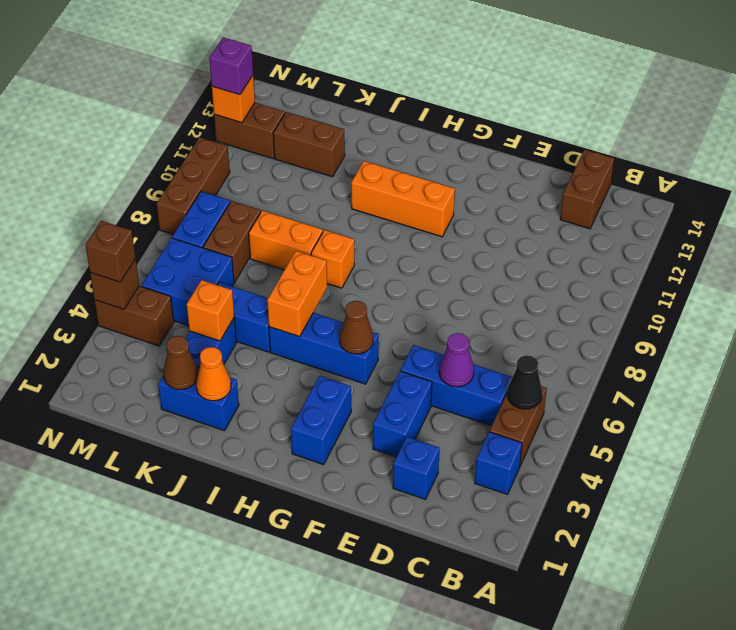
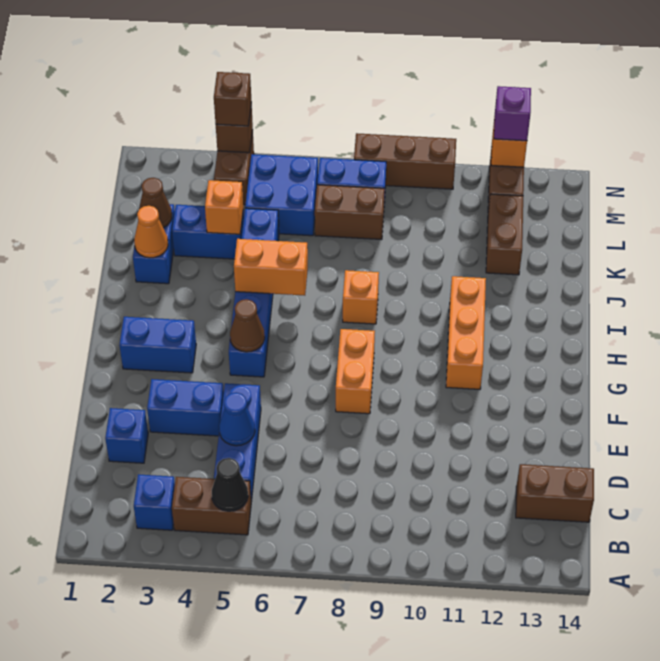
purple cone D5 level 2 -> blue cone D5 level 2
orange brick J8:K8 level 1 -> orange brick F8:G8 level 1

